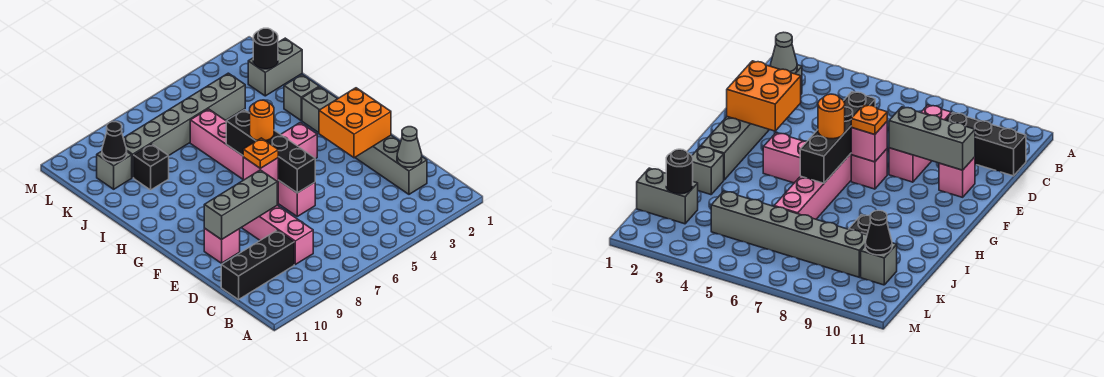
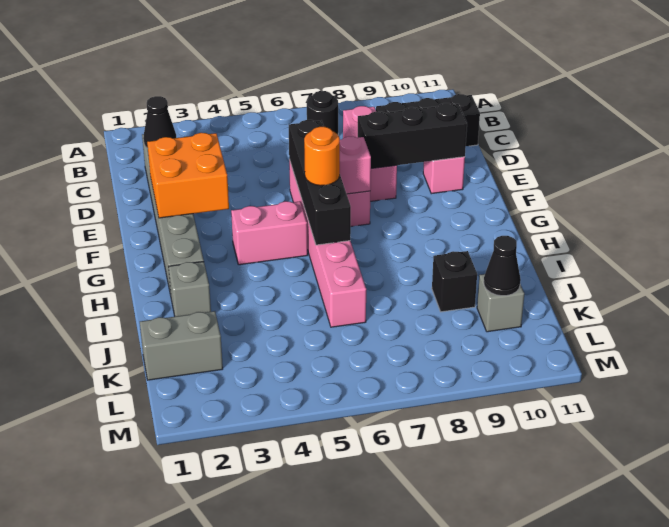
grey cone C2 level 2 -> black cone C2 level 2
grey brick E8:E10 level 2 -> black brick E8:E10 level 2
orange plate F7 level 3 -> none
black round brick K2 level 2 -> black round brick B7 level 1
grey brick K4:K9 level 1 -> none

